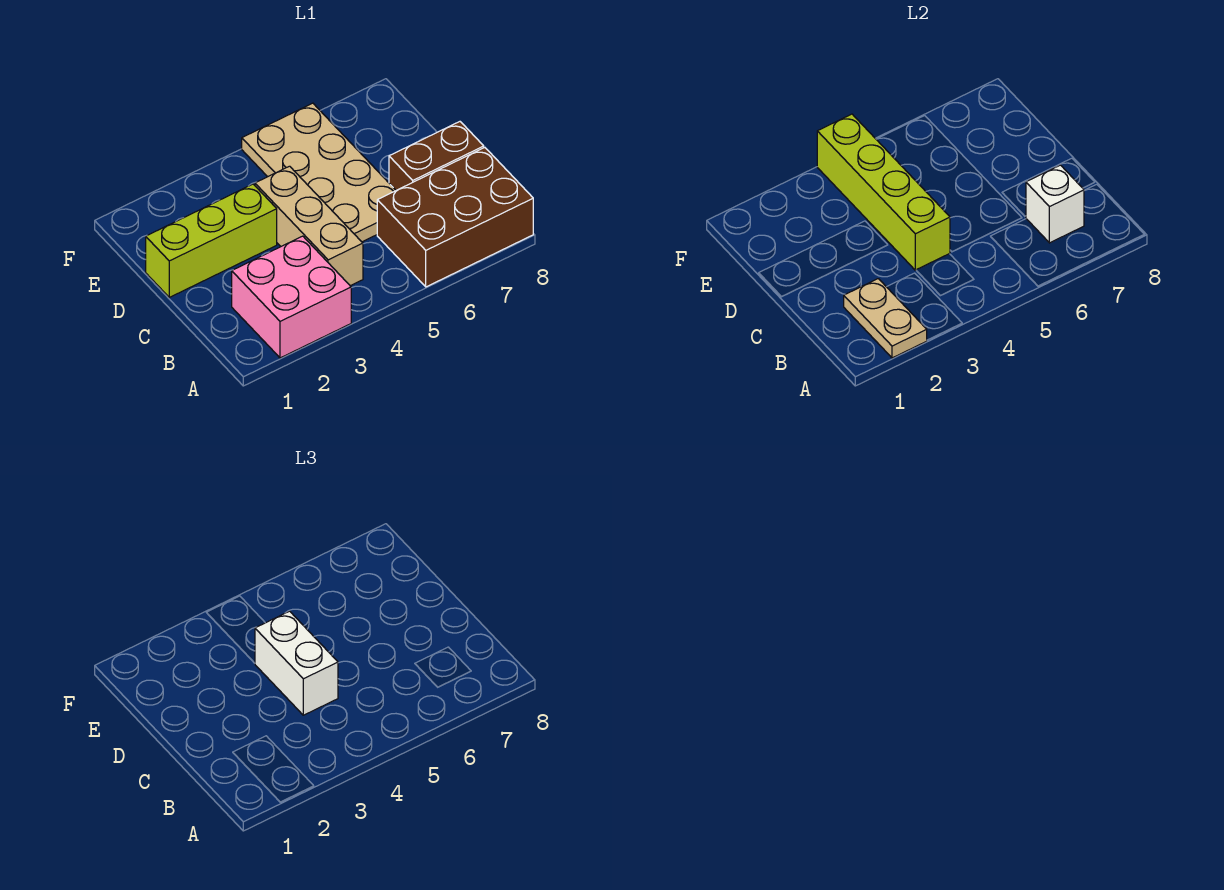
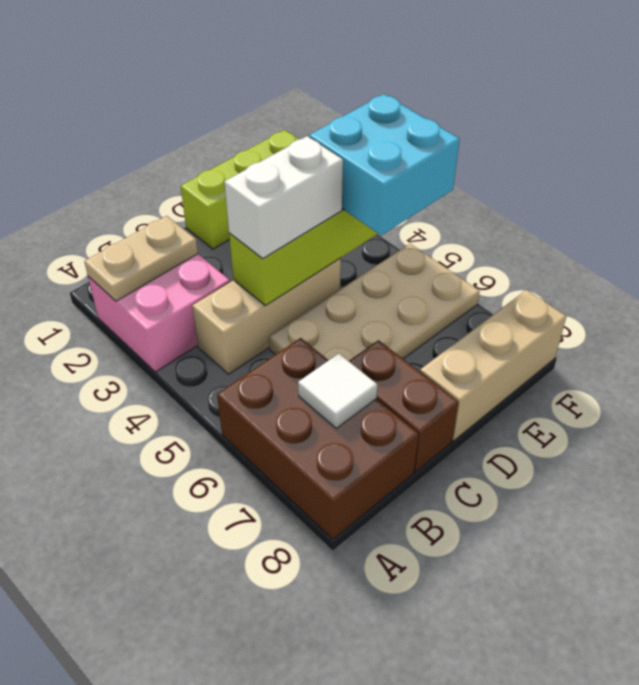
white brick B7 level 2 -> white tile B7 level 2
lime brick D1:D3 level 1 -> lime brick D1:F1 level 1
none -> tan brick D8:F8 level 1
none -> cyan brick E4:F5 level 3

